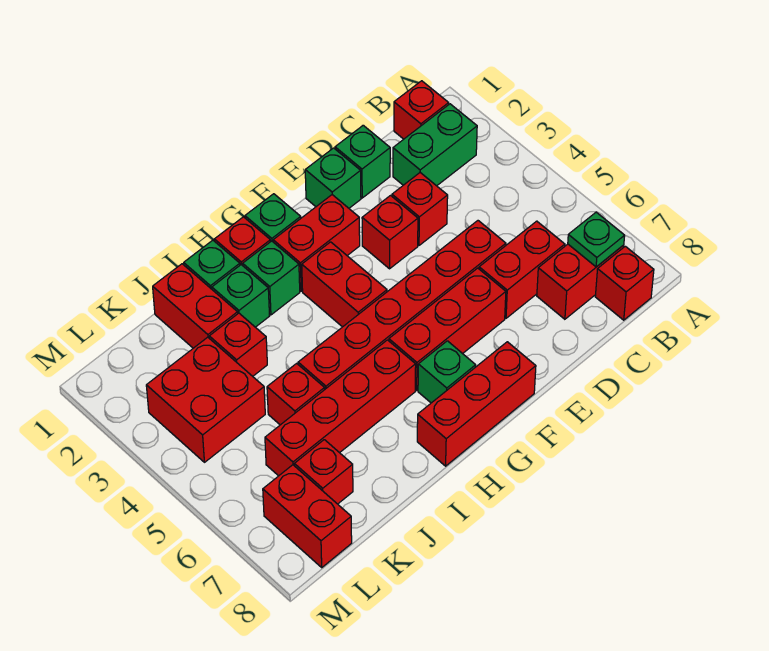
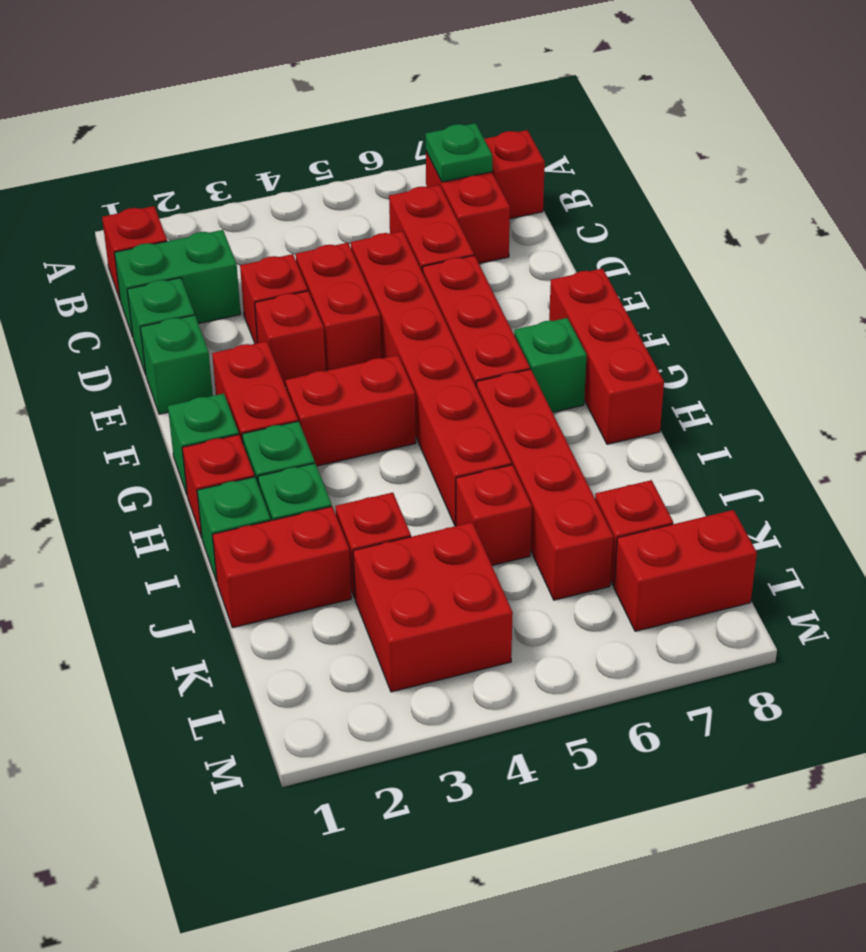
green brick B2:C2 level 1 -> green brick C1:C2 level 1
none -> red brick D4:E4 level 1

